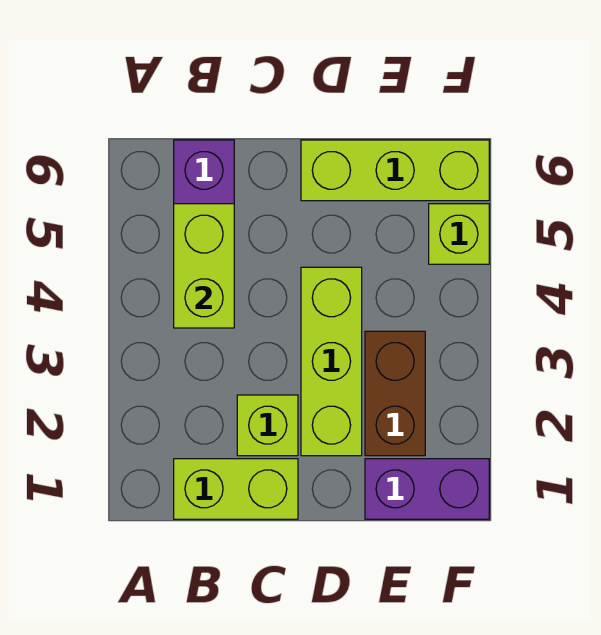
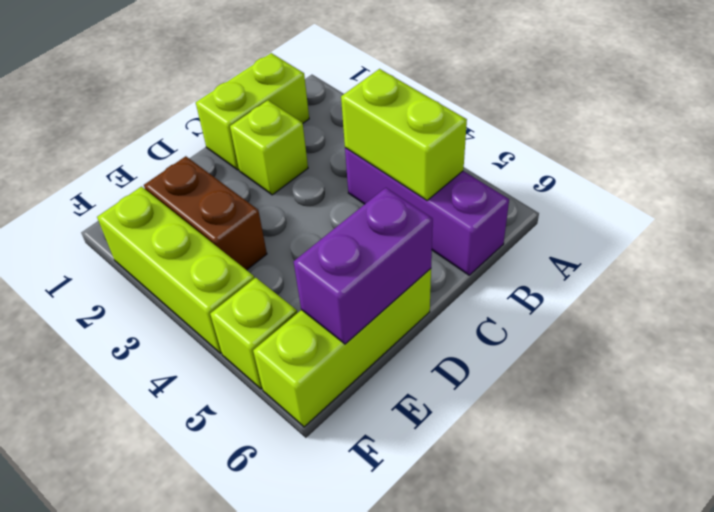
lime brick D2:D4 level 1 -> lime brick F2:F4 level 1
purple brick E1:F1 level 1 -> purple brick D6:E6 level 2

